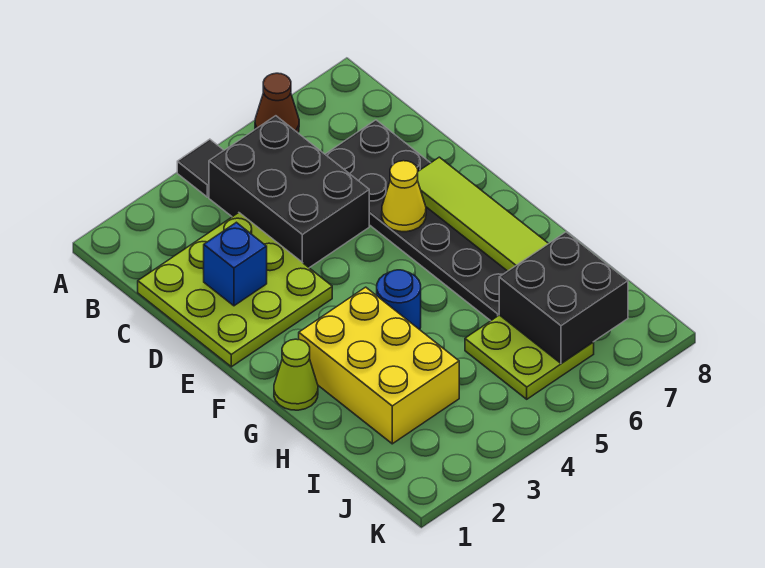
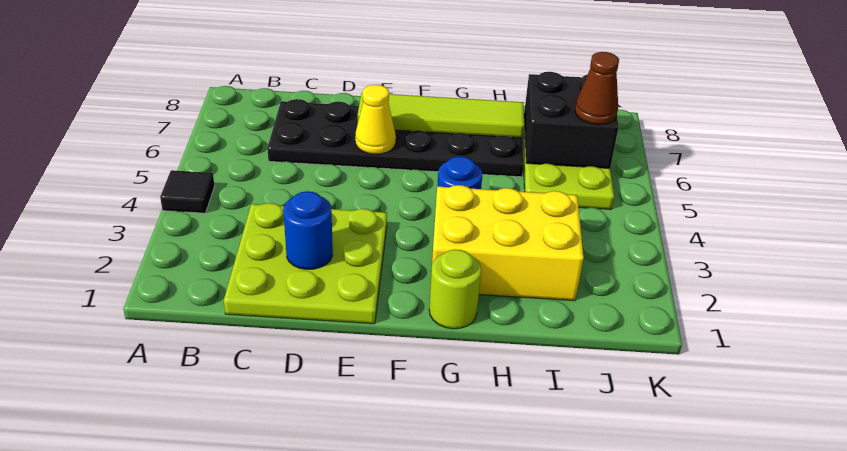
brown cone A6 level 1 -> brown cone J6 level 3
black brick B4:D5 level 1 -> none
blue brick D2 level 2 -> blue round brick D2 level 2
lime cone G1 level 1 -> lime round brick G1 level 1

